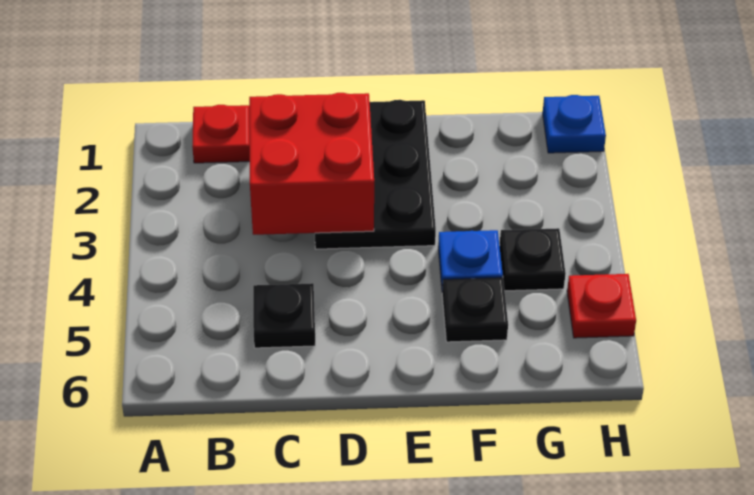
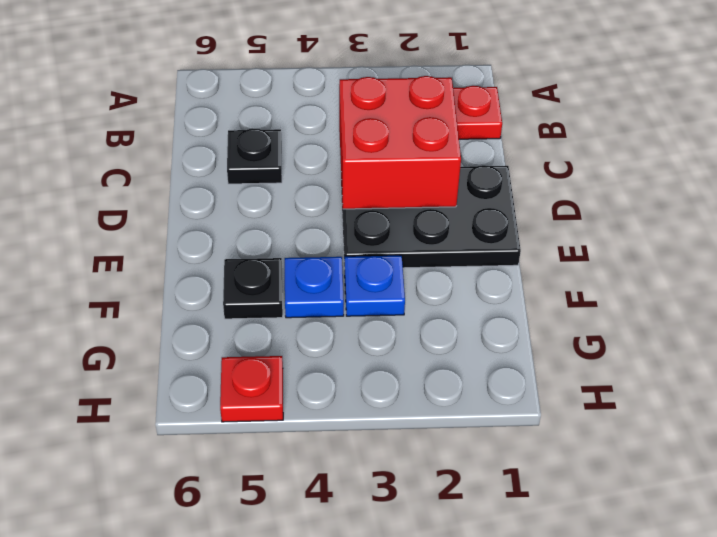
black plate G4 level 1 -> none
blue plate H1 level 1 -> blue plate F3 level 1

